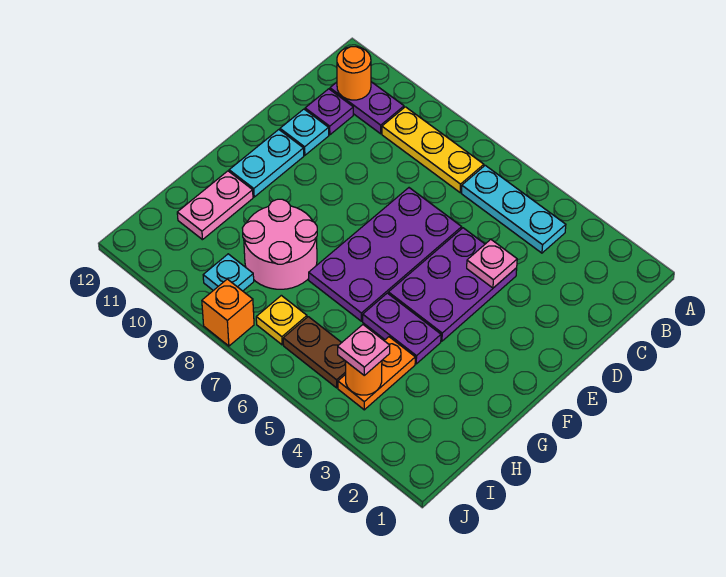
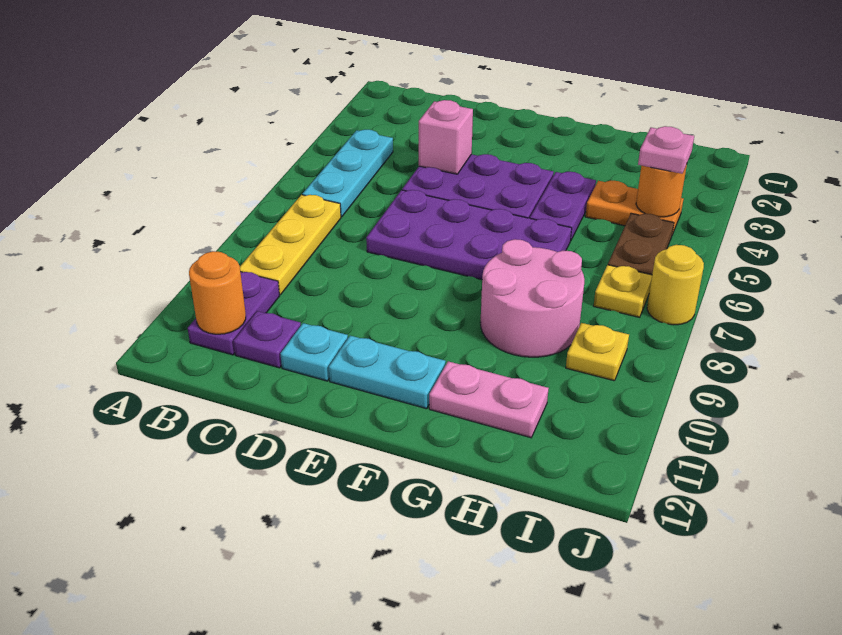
pink plate D4 level 2 -> pink brick D4 level 2
cyan plate I9 level 1 -> yellow plate I9 level 1
none -> yellow round brick J7 level 1
orange brick J8 level 1 -> none

